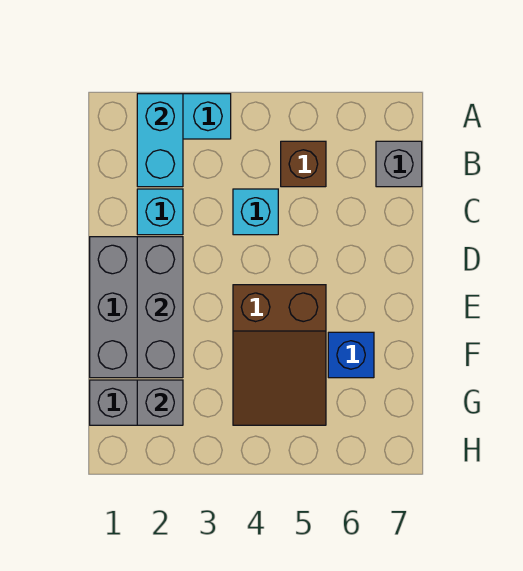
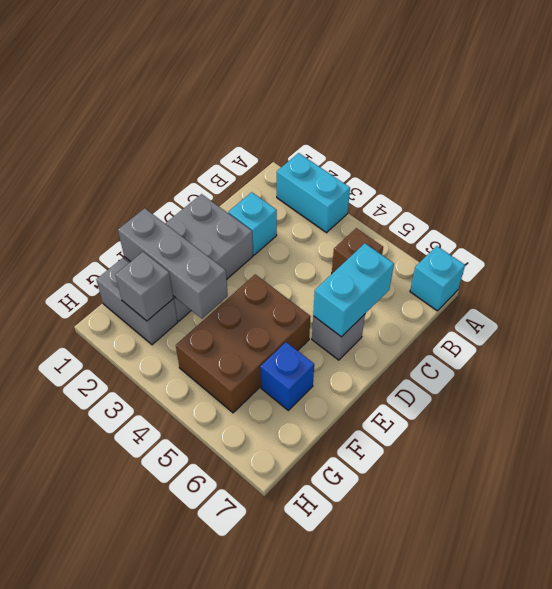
cyan brick A2:B2 level 2 -> cyan brick C6:D6 level 2
grey brick B7 level 1 -> grey brick D6 level 1
cyan brick C4 level 1 -> cyan brick A7 level 1
grey brick D2:F2 level 2 -> grey brick F1:F3 level 2
brown slope E4:G5 level 1 top E -> brown brick E4:G5 level 1

